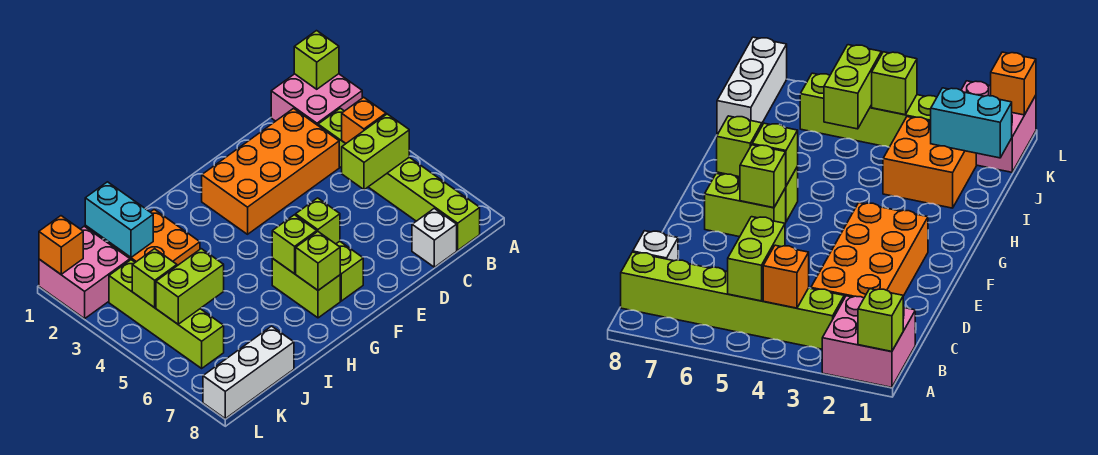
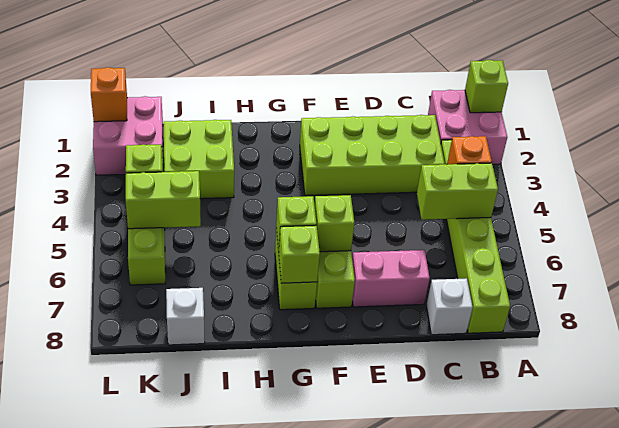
orange brick C2:F3 level 1 -> lime brick C2:F3 level 1
none -> pink brick D7:E7 level 1
orange brick I2:J3 level 1 -> lime brick I2:J3 level 1
cyan brick J1:J2 level 2 -> none
white brick J8:L8 level 1 -> white brick J8 level 1

